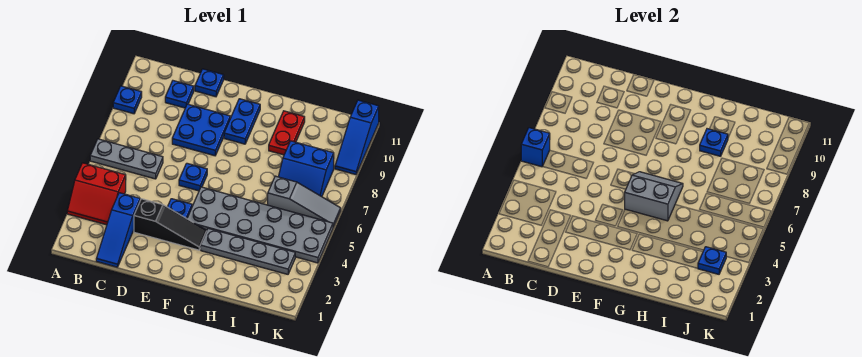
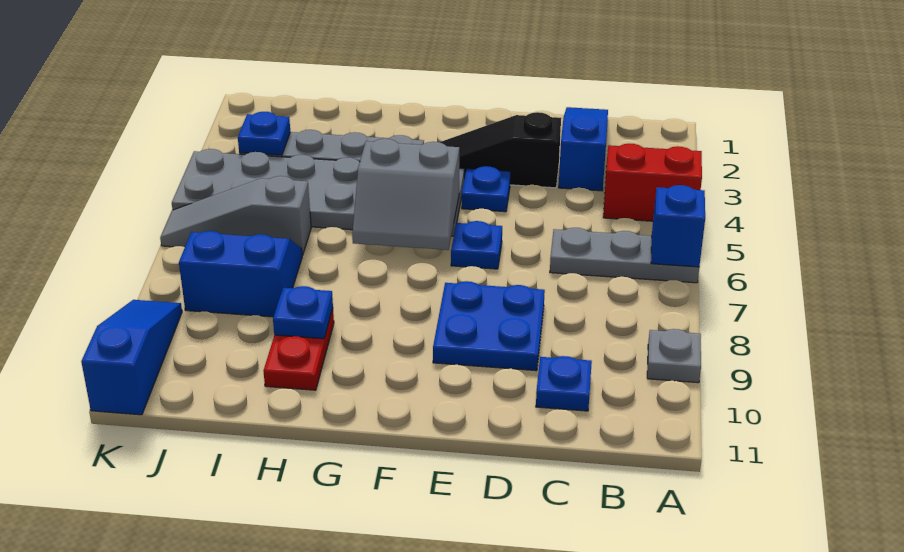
blue plate A9 level 1 -> grey plate A9 level 1
blue plate D11 level 1 -> none
blue plate F9:F10 level 1 -> none

